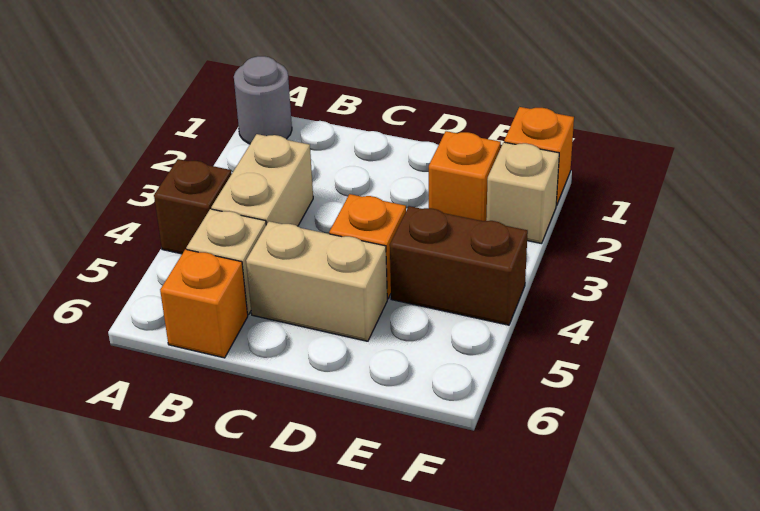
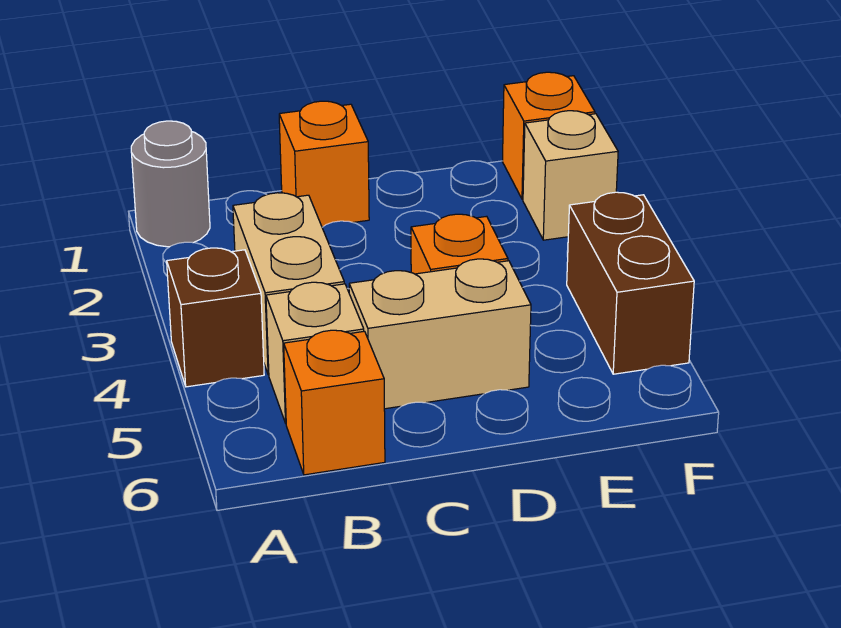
orange brick E2 level 1 -> orange brick C1 level 1
brown brick E4:F4 level 1 -> brown brick F4:F5 level 1

